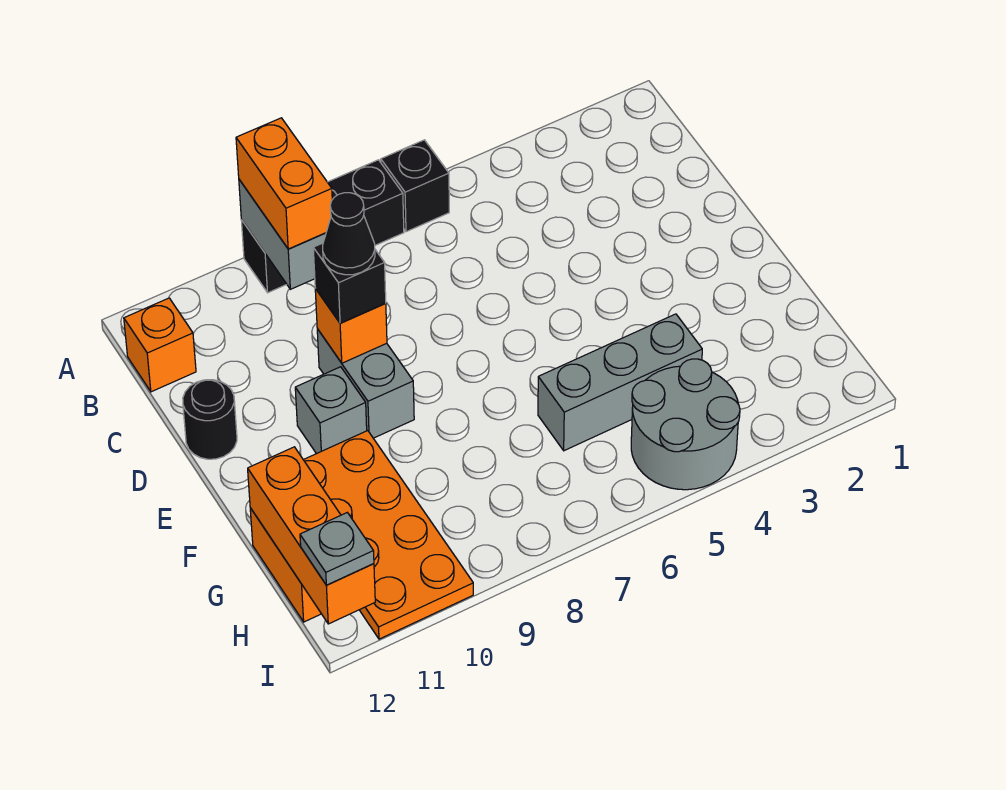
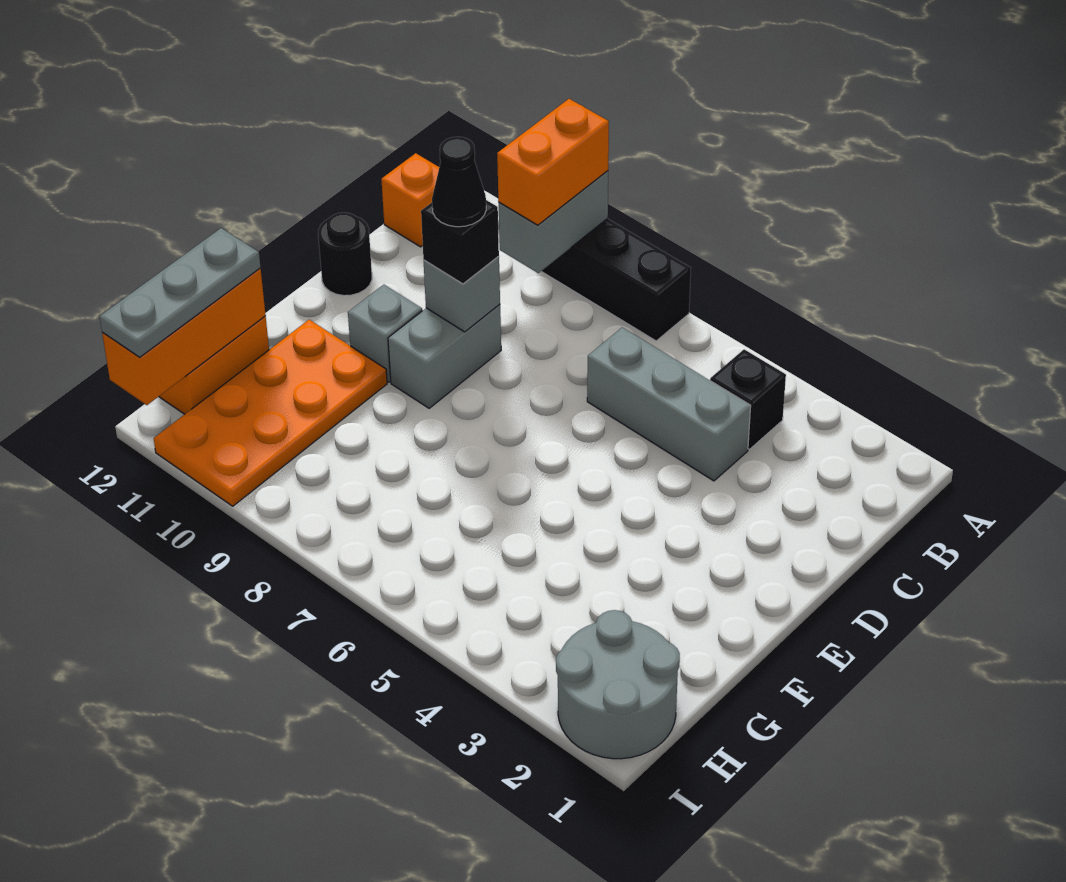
black brick A6 level 1 -> black brick B4 level 1
orange brick D9 level 2 -> grey brick D9 level 2
grey brick G4:G6 level 1 -> grey brick C4:C6 level 1
grey round brick H4:I5 level 1 -> grey round brick H1:I2 level 1
grey plate I12 level 3 -> grey plate G12:I12 level 3

